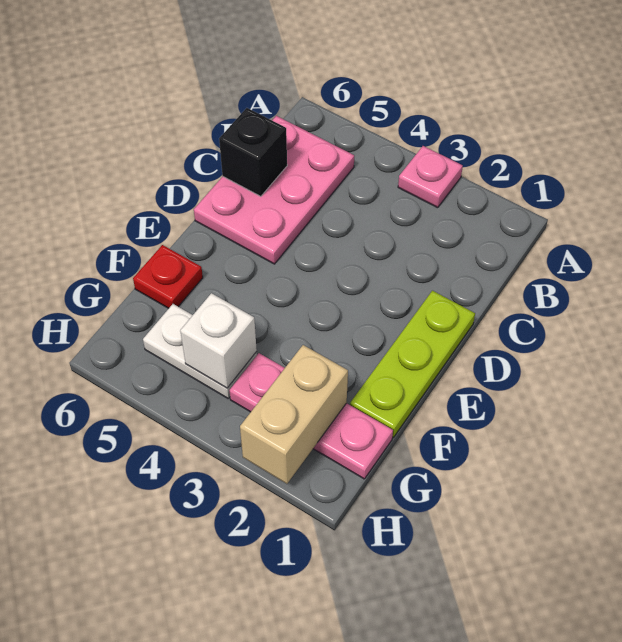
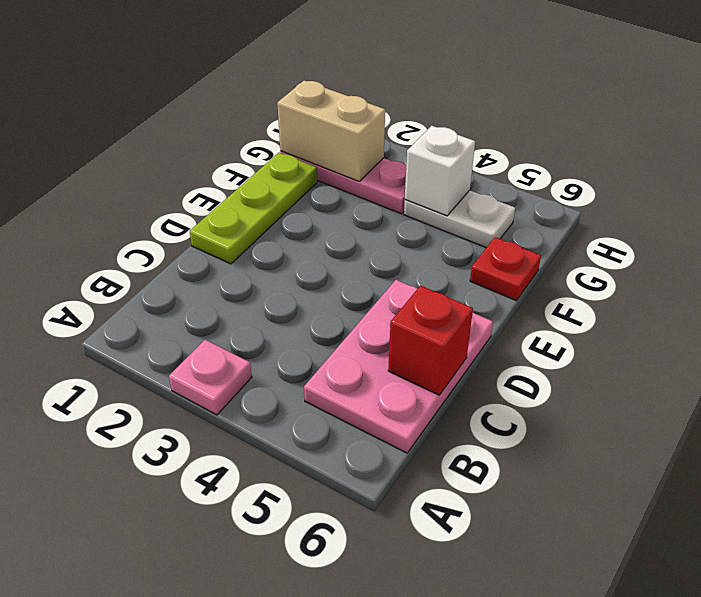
black brick C6 level 2 -> red brick C6 level 2
tan brick G2:H2 level 2 -> tan brick G1:G2 level 2

